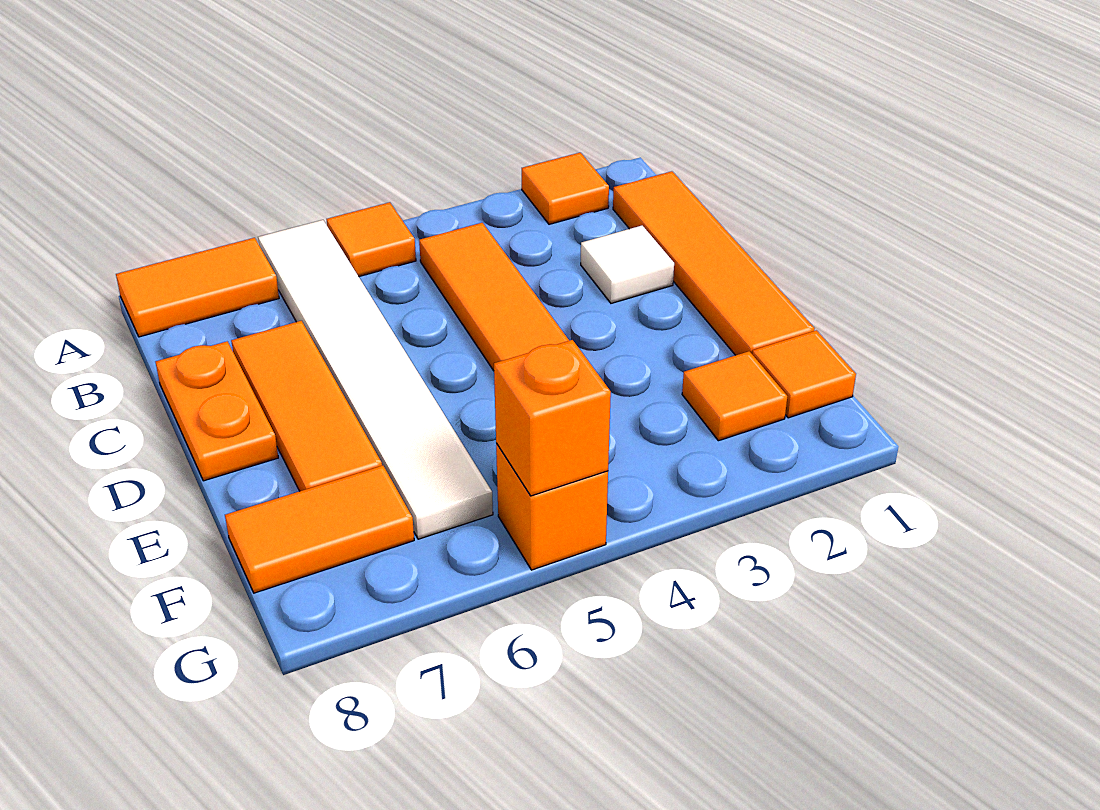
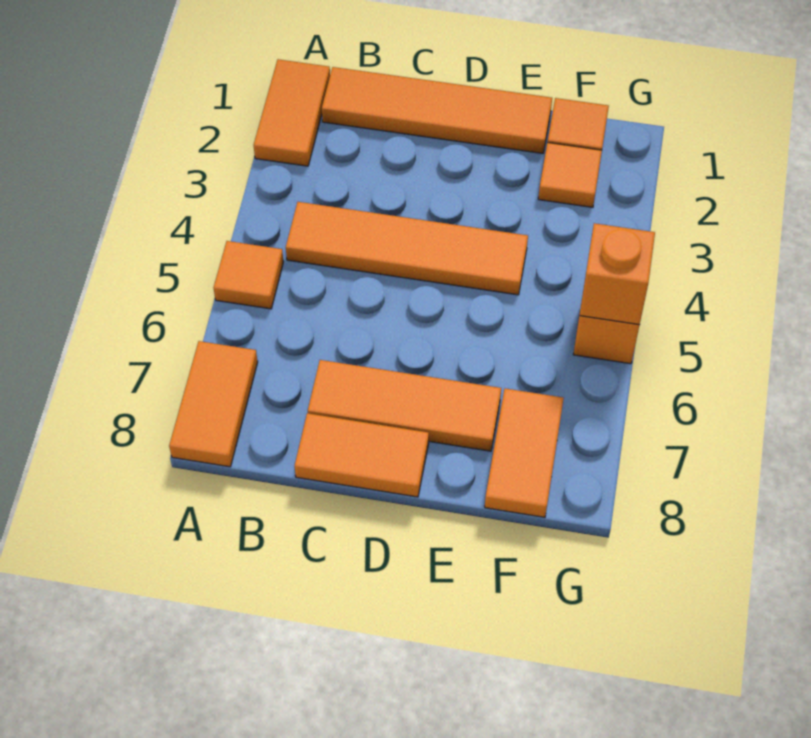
orange tile A2 level 1 -> orange tile A1:A2 level 1
white tile A6:F6 level 1 -> none
white tile C2 level 1 -> none
orange plate C8:D8 level 1 -> orange tile C8:D8 level 1

